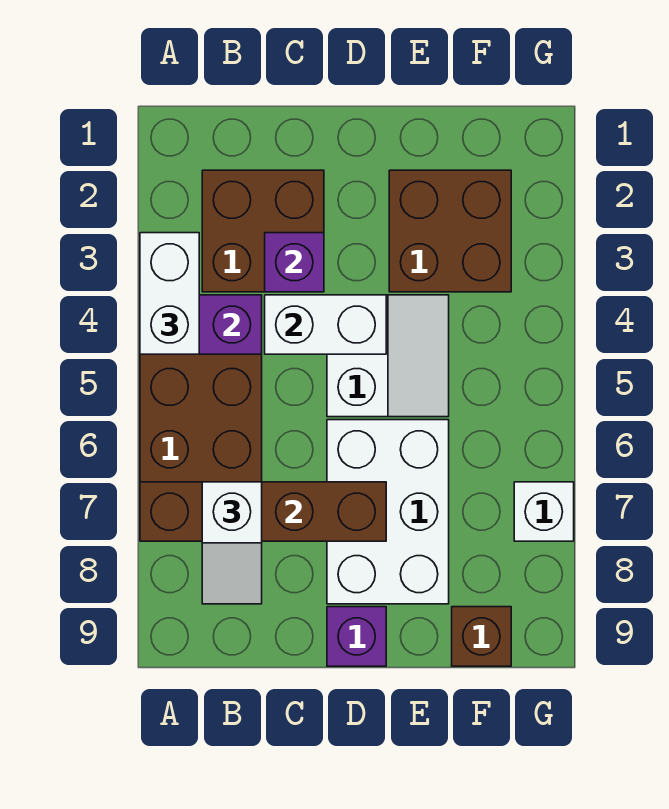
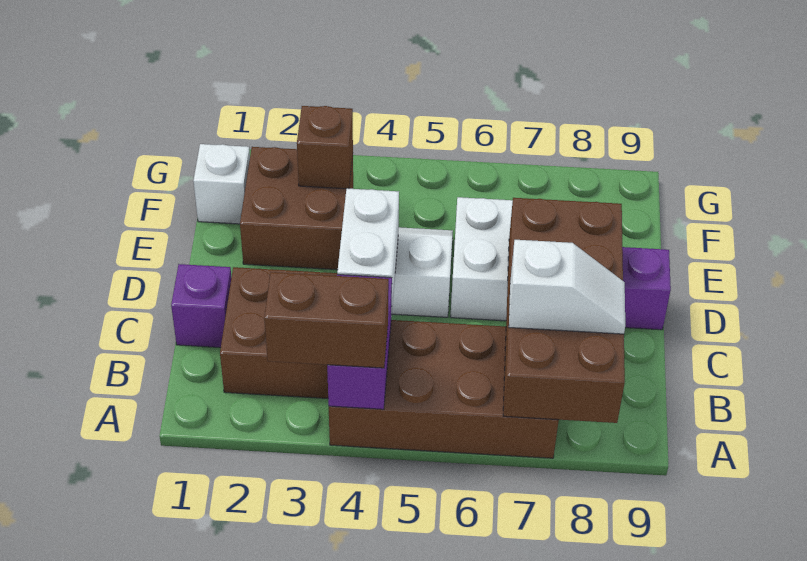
white brick A3:A4 level 3 -> brown brick A3:A4 level 3
brown brick A7:D7 level 2 -> brown brick A7:D8 level 2
purple brick C3 level 2 -> purple brick C1 level 1
brown brick F9 level 1 -> brown brick F3 level 2
white brick G7 level 1 -> white brick F1 level 1

